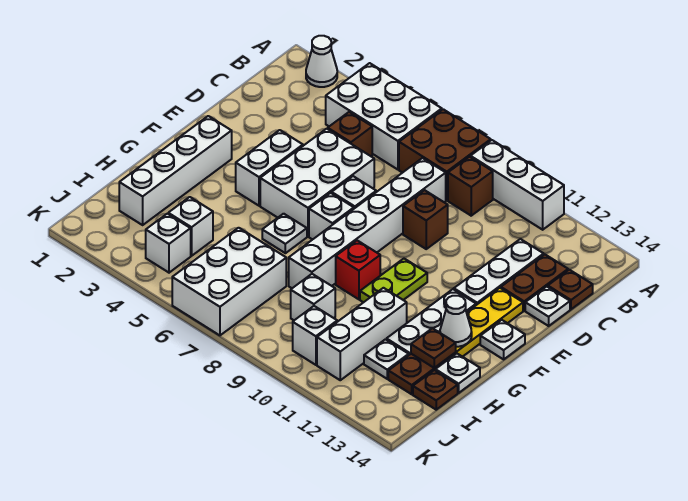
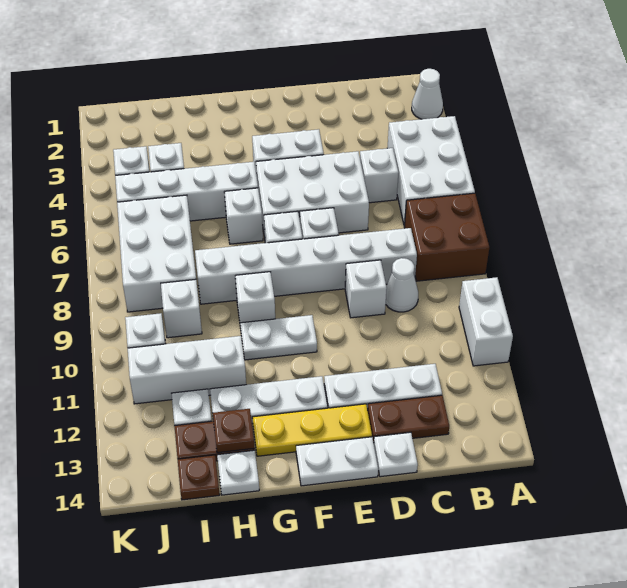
white brick A9:A11 level 1 -> white brick A10:A11 level 1
brown brick B9 level 1 -> none
brown brick C5 level 1 -> white brick C5 level 1
brown plate C14 level 1 -> none
brown brick D9 level 1 -> white brick D9 level 1
white brick F2:I2 level 1 -> white brick G5:J5 level 1
lime plate F10:G10 level 1 -> white plate F10:G10 level 1
white plate F14 level 1 -> white plate E14:F14 level 1
white plate G6 level 1 -> white brick G6 level 1
red brick G9 level 1 -> white brick G9 level 1
white cone G13 level 2 -> white cone C9 level 1
white brick I6:K7 level 1 -> white brick I6:J8 level 1

